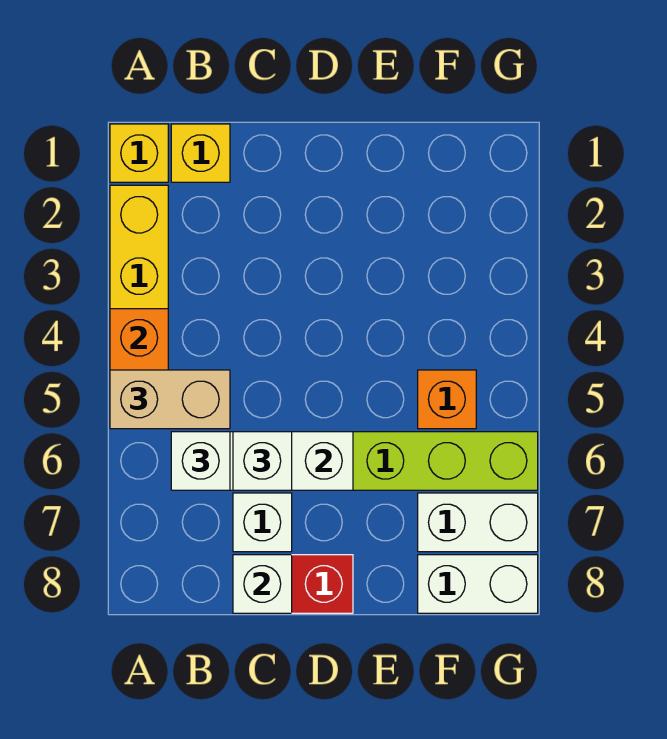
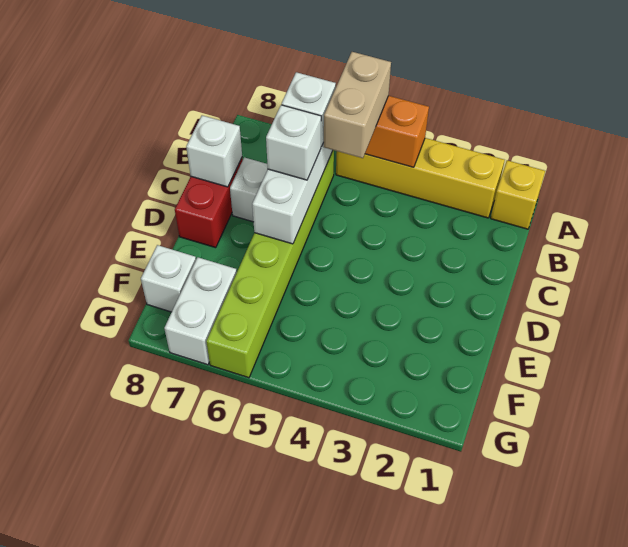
yellow brick B1 level 1 -> none
orange brick F5 level 1 -> none
white brick F8:G8 level 1 -> white brick F8 level 1

